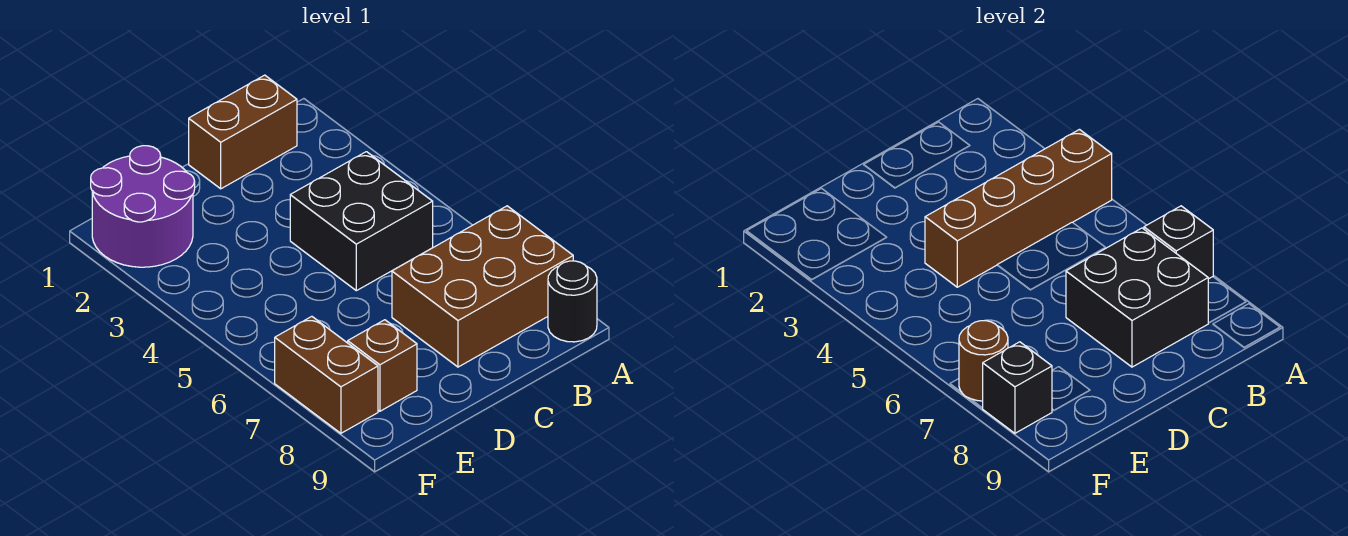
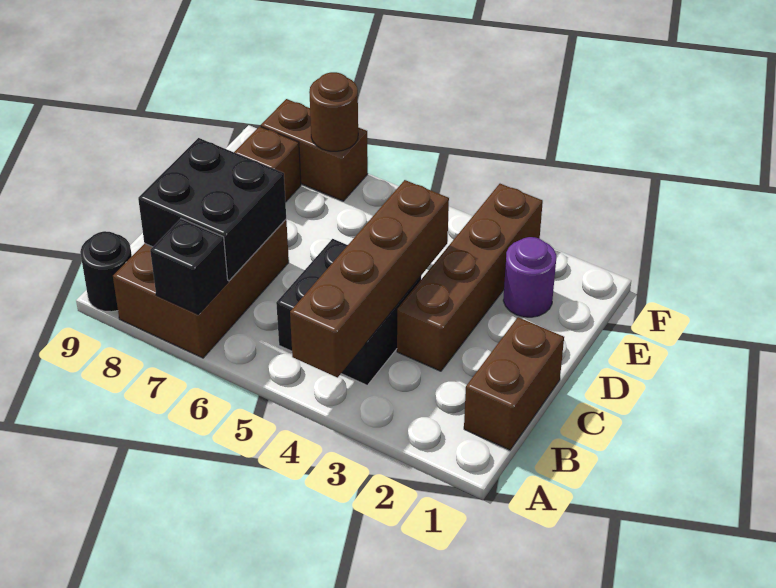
none -> brown brick C3:F3 level 1
purple round brick E1:F2 level 1 -> purple round brick E2 level 1
black brick F8 level 2 -> none

